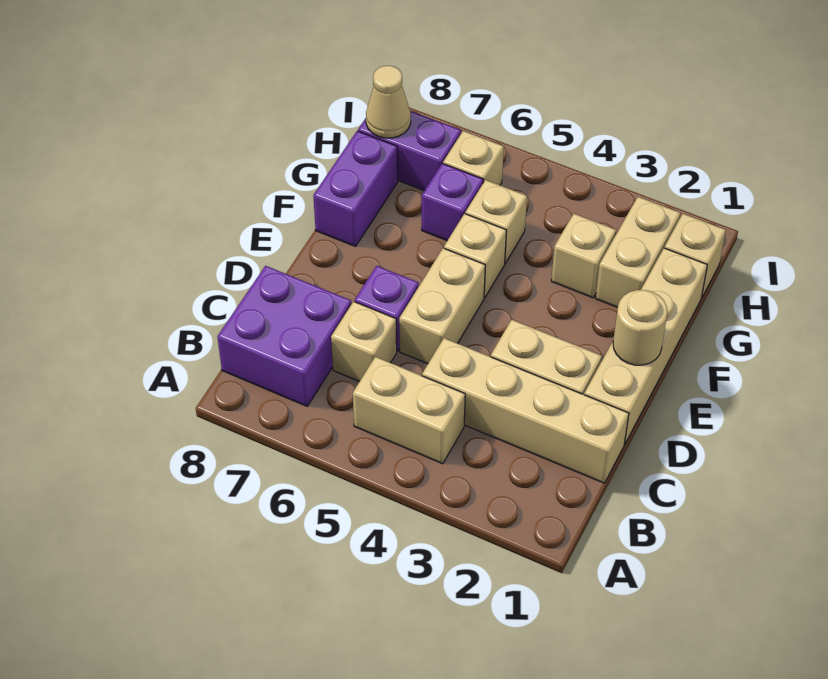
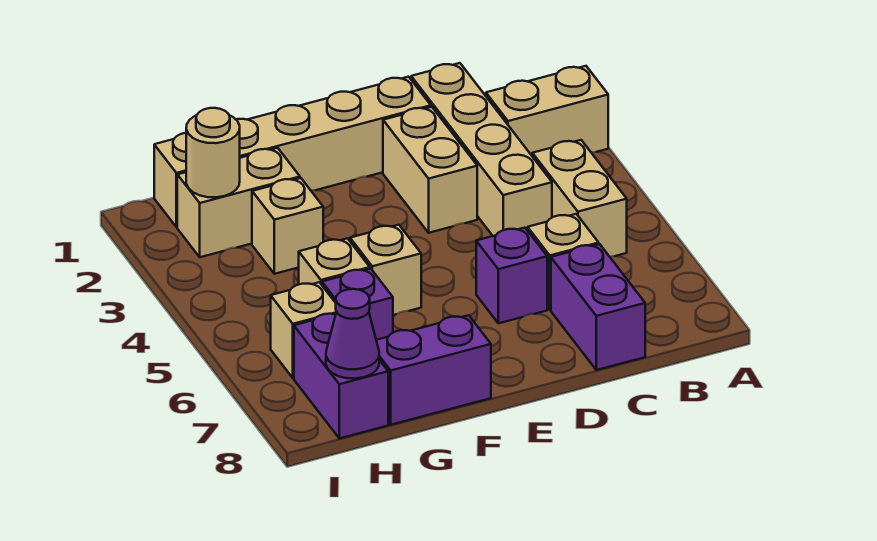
purple brick B7:C8 level 1 -> purple brick C7:C8 level 1
tan brick D5:E5 level 1 -> tan brick A2:B2 level 1
tan round brick E1 level 2 -> tan round brick H2 level 2
tan cone H8 level 2 -> purple cone H8 level 2

